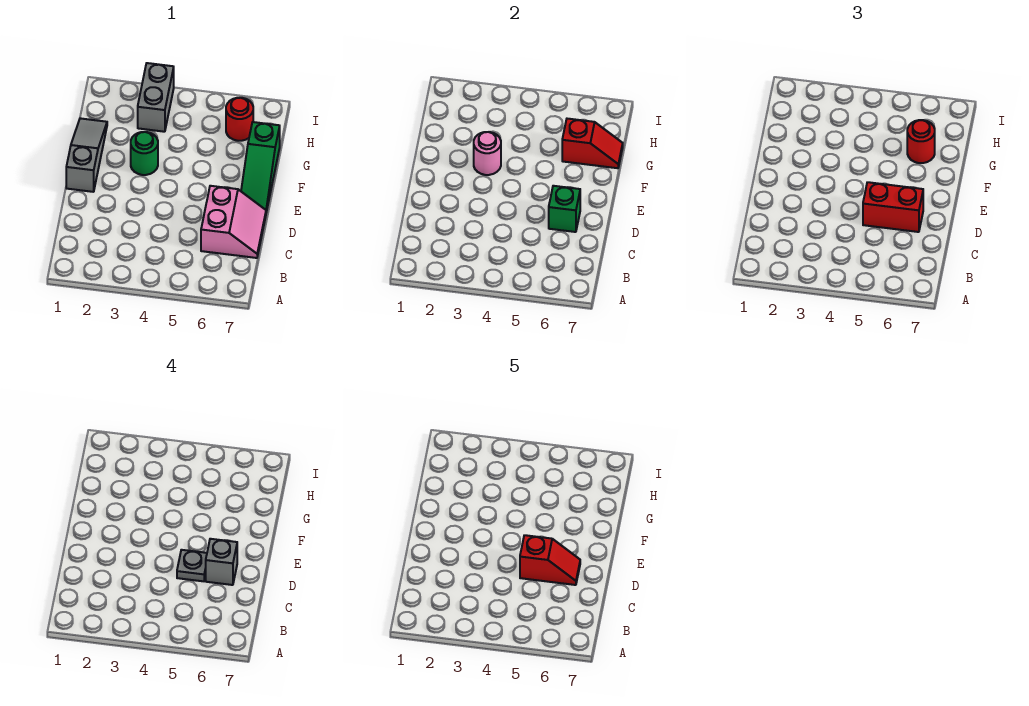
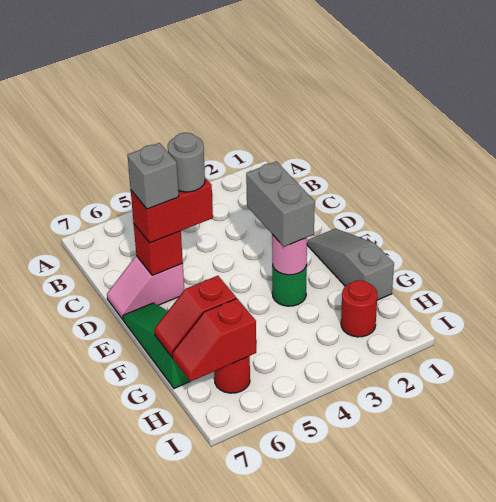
pink slope C6:D7 level 1 top 6 -> pink slope D6:D7 level 1 top 6
grey plate D5 level 4 -> grey round brick D5 level 4
red slope D5:D6 level 5 top 5 -> red slope H6:H7 level 2 top 6
green brick D6 level 2 -> red brick D6 level 2
grey slope E1:G1 level 1 top E -> grey slope E1:G1 level 1 top G
red round brick G6 level 3 -> red round brick H2 level 1
grey brick H3:I3 level 1 -> grey brick E3:F3 level 3

